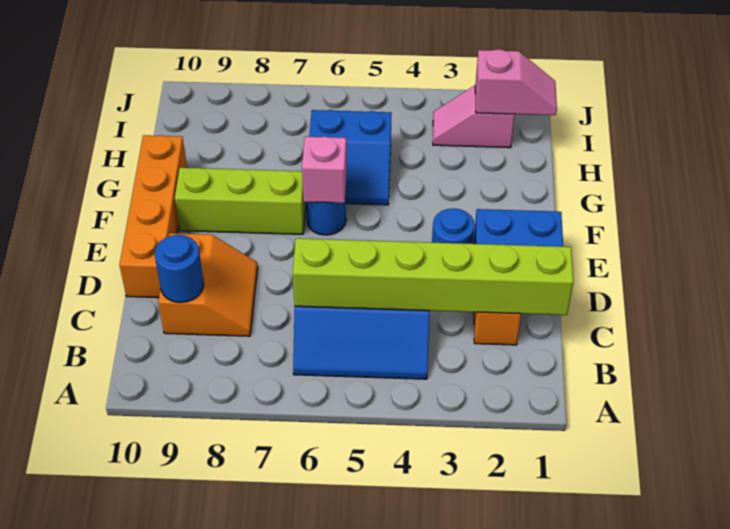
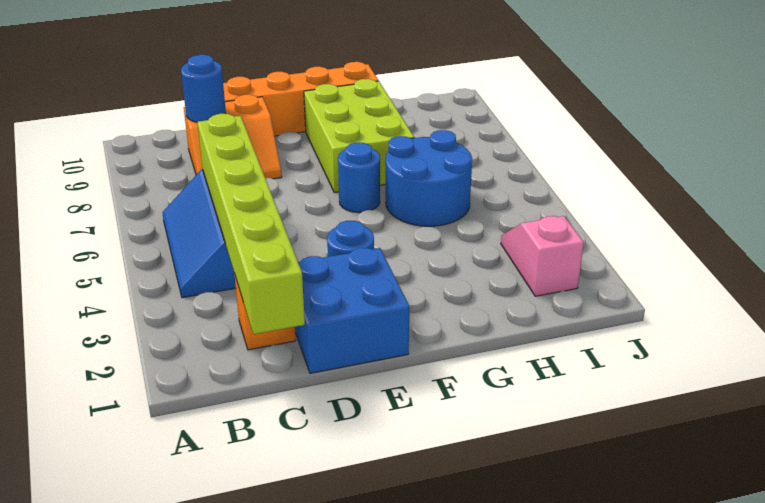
pink brick F6 level 2 -> none
lime brick F7:F9 level 1 -> lime brick F7:G9 level 1
blue slope G5:H6 level 1 top H -> blue round brick G5:H6 level 1
pink slope I1:I2 level 2 top 2 -> none

